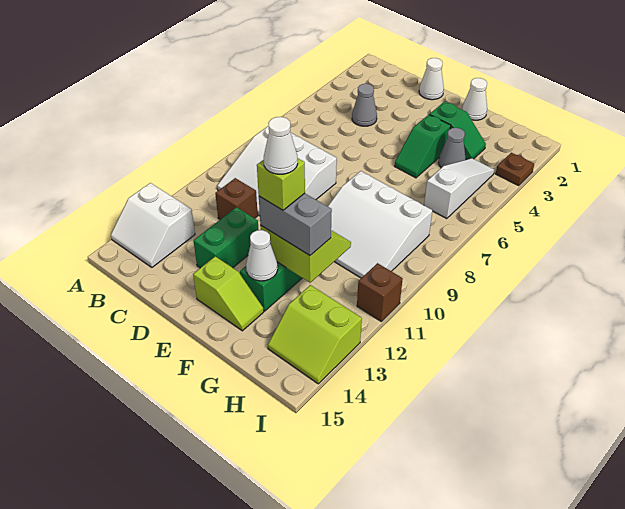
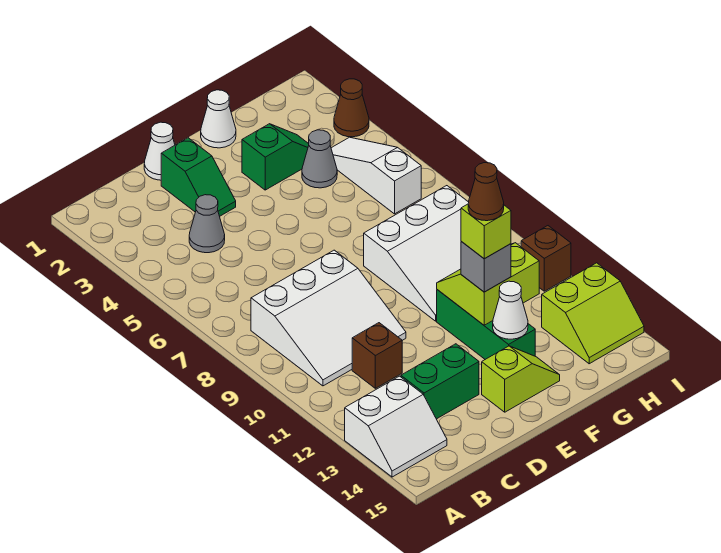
green brick D12:D13 level 1 -> green brick C13:D13 level 1
green slope F4:F5 level 1 top 4 -> green slope D2:D3 level 1 top 2
grey brick F12:G12 level 3 -> grey brick F12 level 3
white cone F12 level 5 -> brown cone F12 level 5
brown plate I3 level 1 -> brown cone I3 level 1

